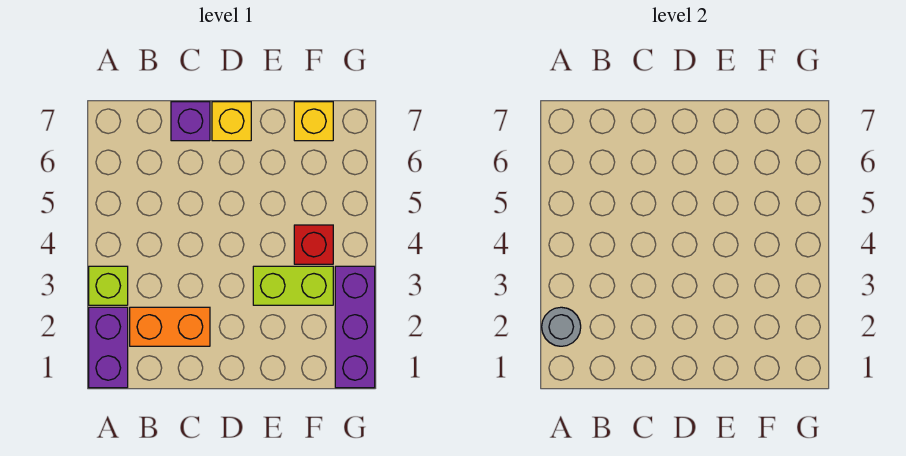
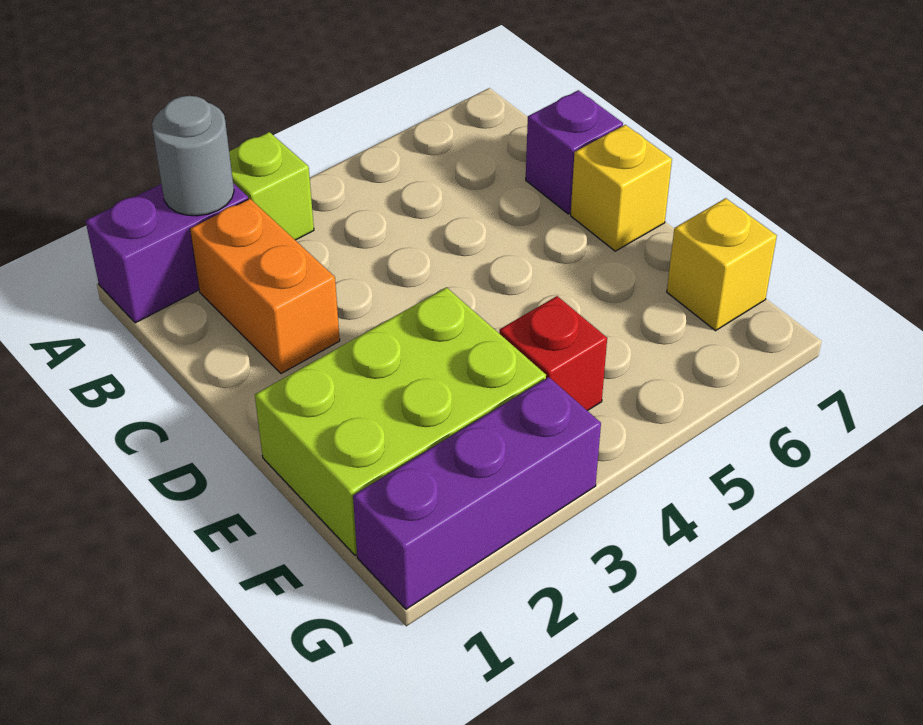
lime brick E3:F3 level 1 -> lime brick E1:F3 level 1

